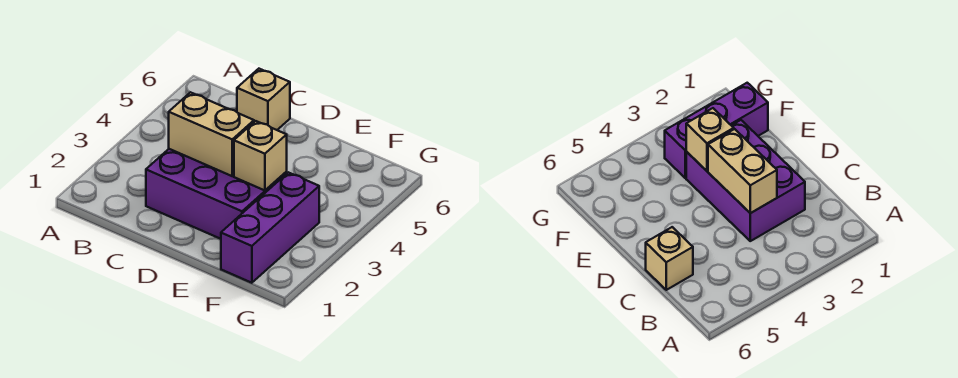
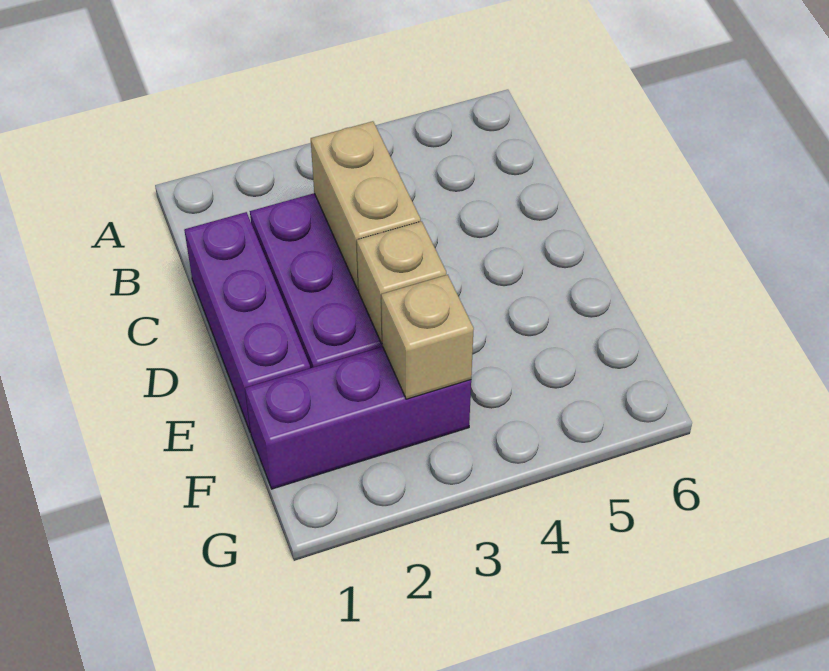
none -> purple brick C1:E1 level 1
tan brick C6 level 1 -> tan brick F3 level 2

